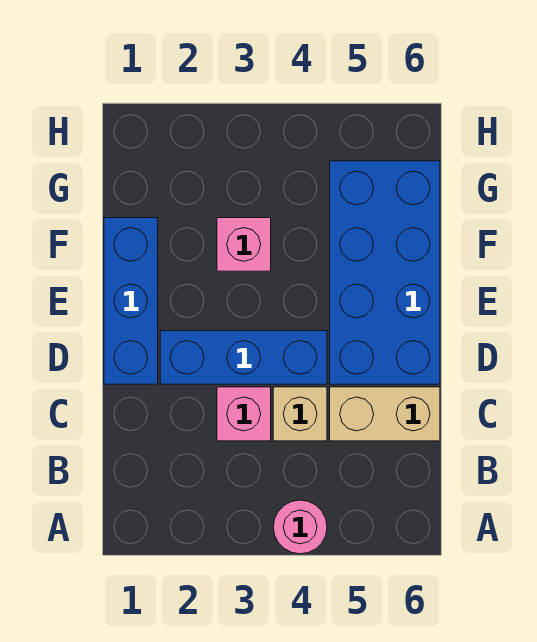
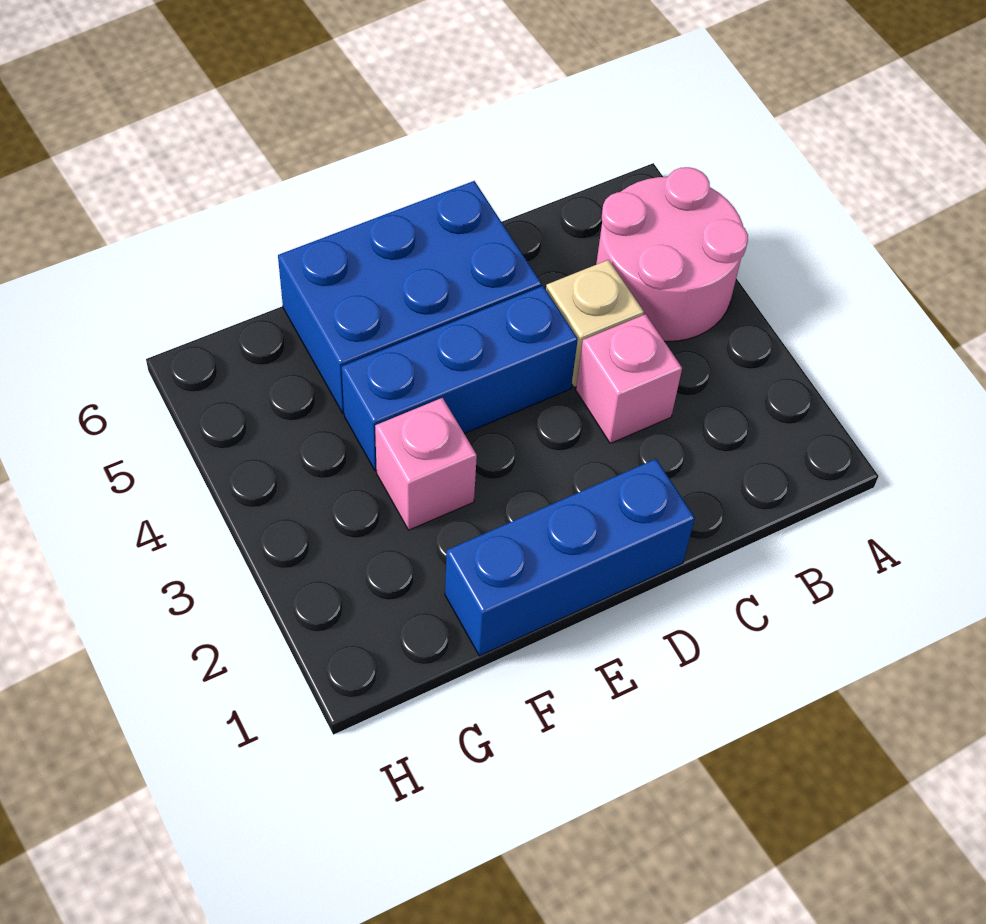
pink round brick A4 level 1 -> pink round brick A4:B5 level 1
tan brick C5:C6 level 1 -> none
blue brick D2:D4 level 1 -> blue brick D4:F4 level 1
blue brick D5:G6 level 1 -> blue brick D5:F6 level 1

